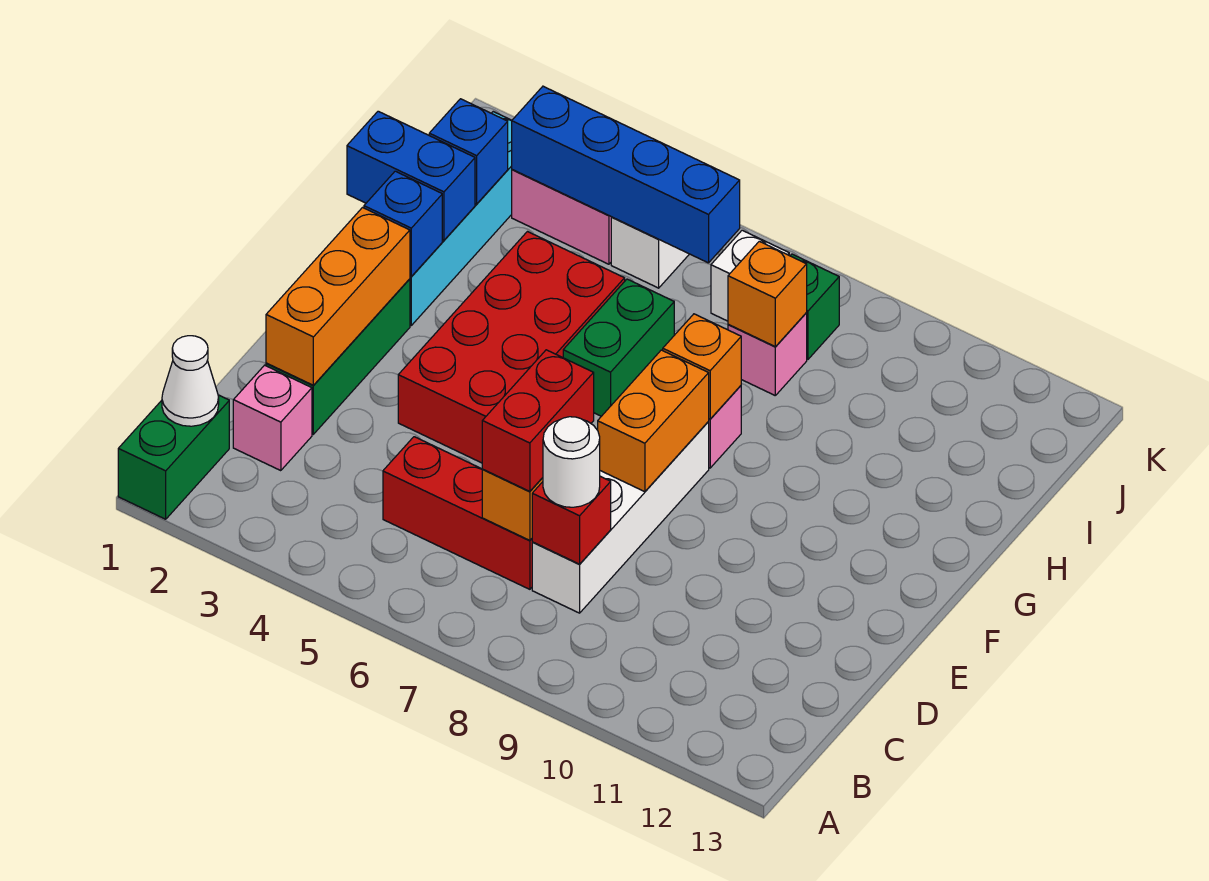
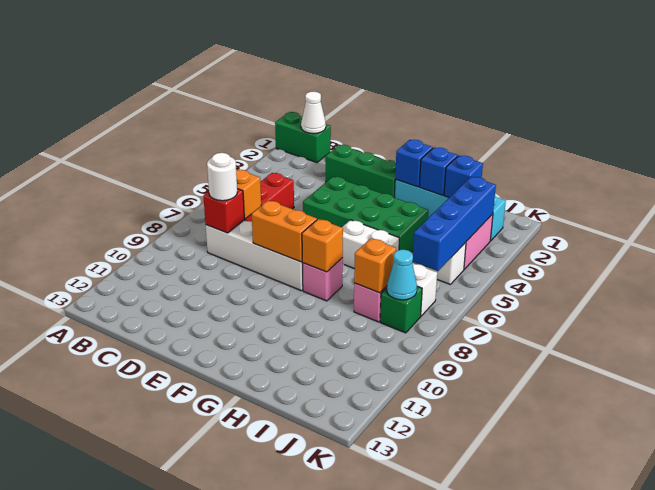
pink brick C2 level 1 -> none
red brick C7:D7 level 3 -> none
orange brick D2:F2 level 2 -> none
red brick E4:H5 level 1 -> green brick E4:H5 level 1
green brick G6:H6 level 1 -> white brick G6:H6 level 1
blue brick H1:H2 level 2 -> blue brick H2 level 2
none -> cyan cone J8 level 2

